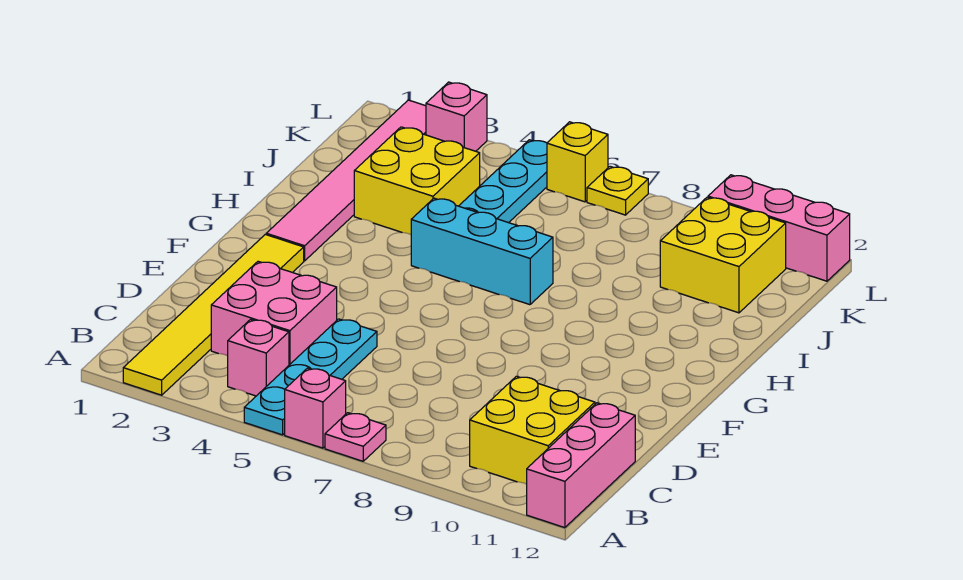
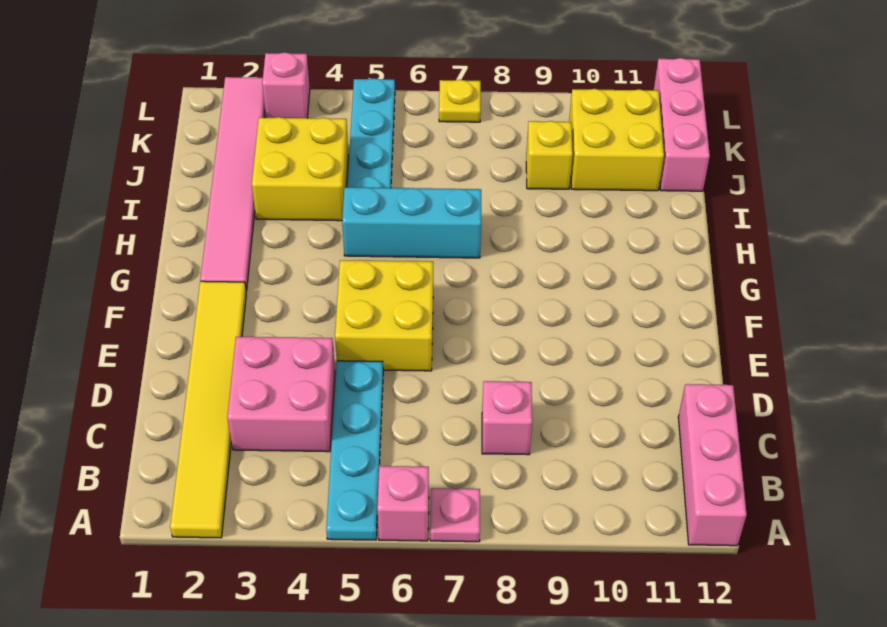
pink brick B4 level 1 -> pink brick C8 level 1
yellow brick B10:C11 level 1 -> yellow brick E5:F6 level 1
yellow brick L6 level 1 -> yellow brick J9 level 1
pink brick L10:L12 level 1 -> pink brick J12:L12 level 1

